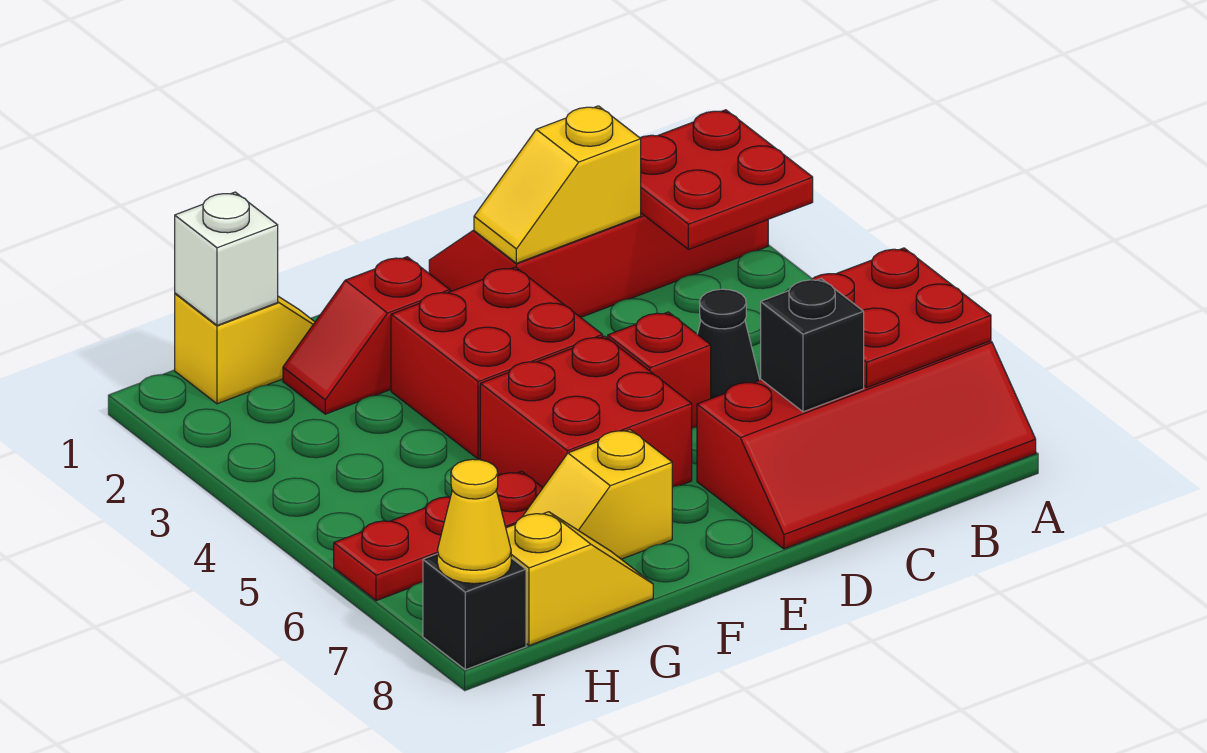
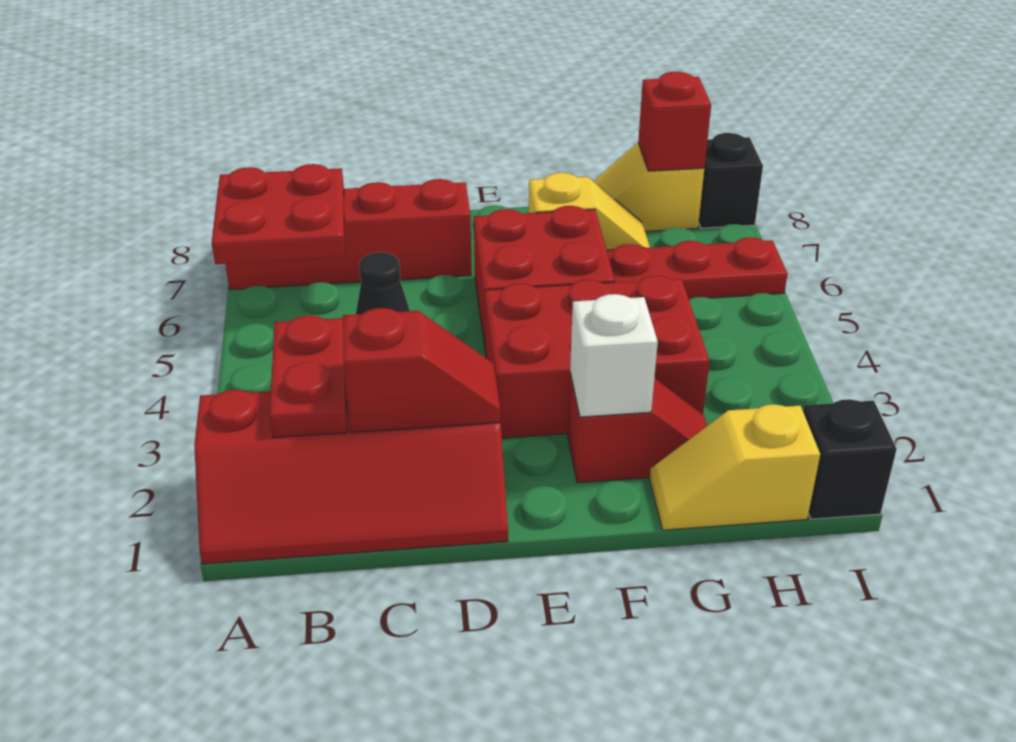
red plate A2:B3 level 2 -> red plate B2:B3 level 2
yellow slope C2:D2 level 2 top C -> red slope C2:D2 level 2 top C
black brick C7 level 2 -> black brick I1 level 1
red brick D5 level 1 -> red brick H8 level 2
red brick E3:F4 level 1 -> red brick E3:G4 level 1
white brick H1 level 2 -> white brick F2 level 2
yellow cone I8 level 2 -> none

